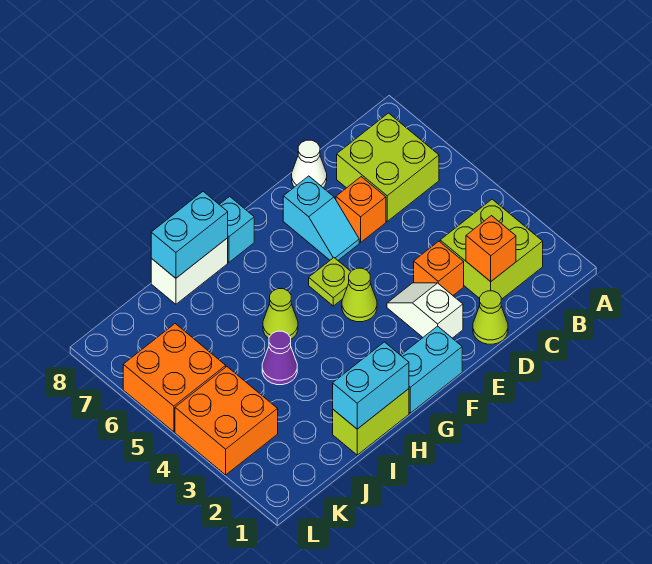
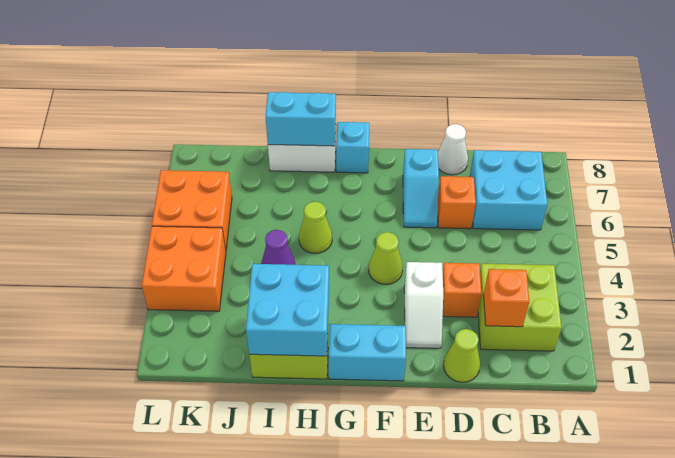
lime brick B6:C7 level 1 -> cyan brick B6:C7 level 1
white slope E2:E3 level 1 top 2 -> white slope E2:E3 level 1 top 3
lime plate F5 level 1 -> none
cyan brick H1:I1 level 2 -> cyan brick H1:I2 level 2

